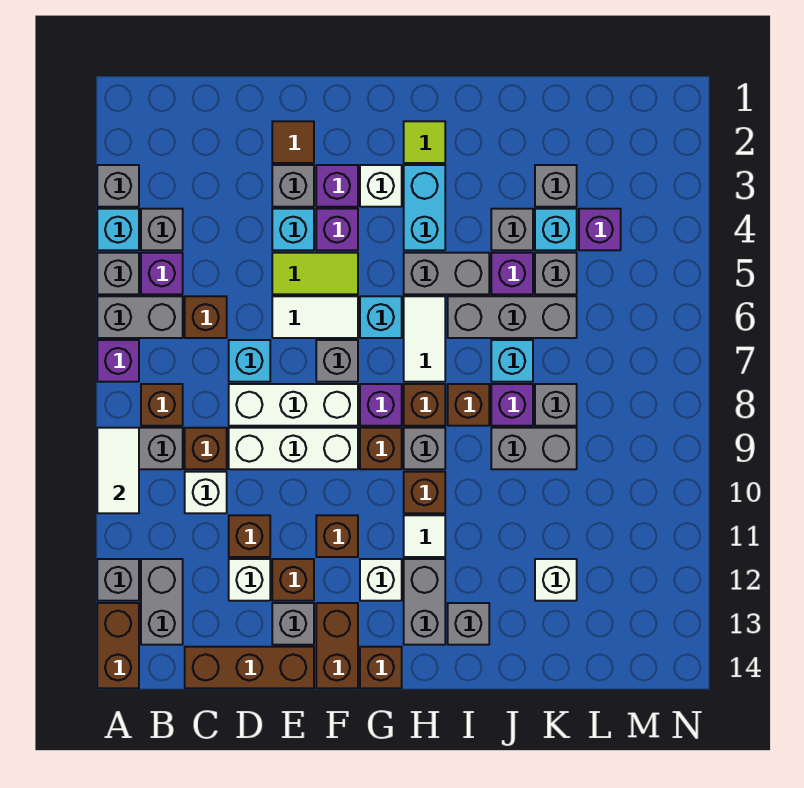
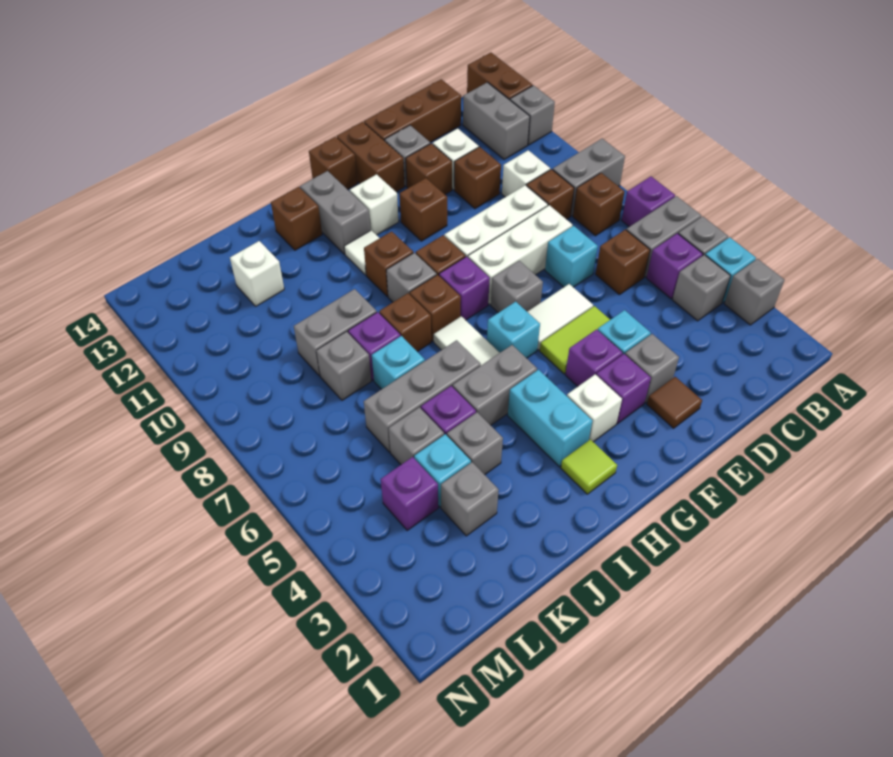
white tile A9:A10 level 2 -> none
grey brick I13 level 1 -> brown brick I13 level 1

